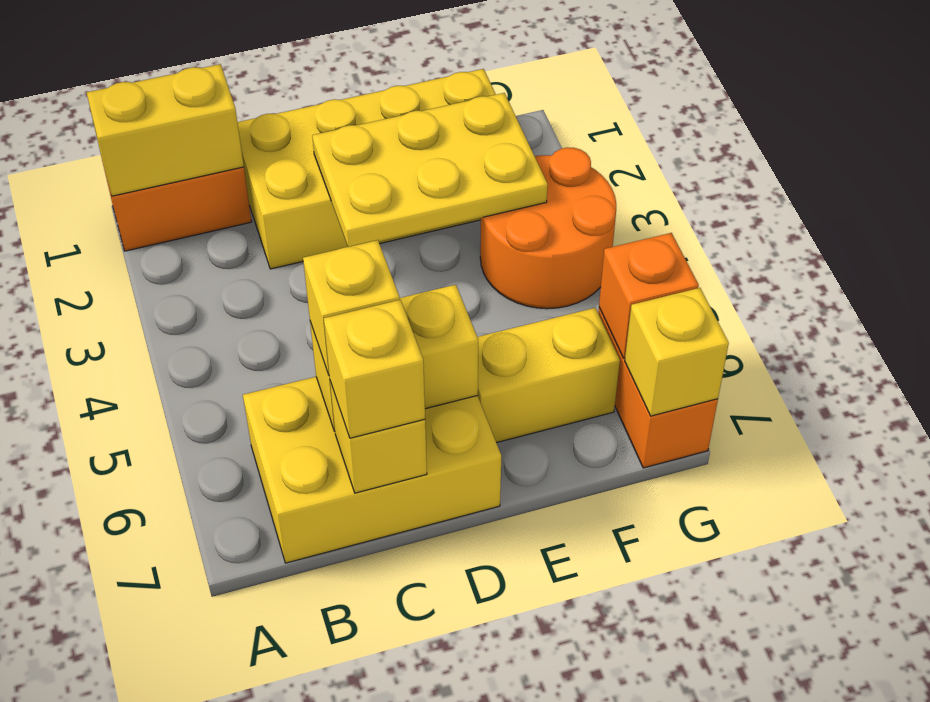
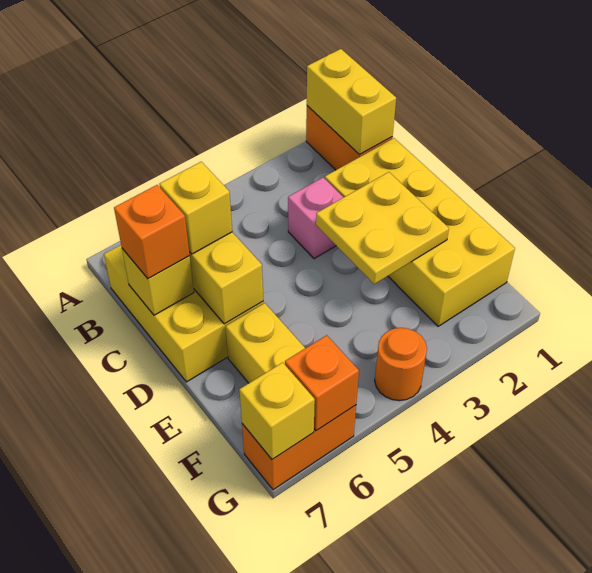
none -> pink brick C3 level 1
yellow brick C7 level 3 -> orange brick C7 level 3
yellow plate D2:F3 level 2 -> yellow plate D2:E3 level 2
orange round brick F3:G4 level 1 -> orange round brick G4 level 1

